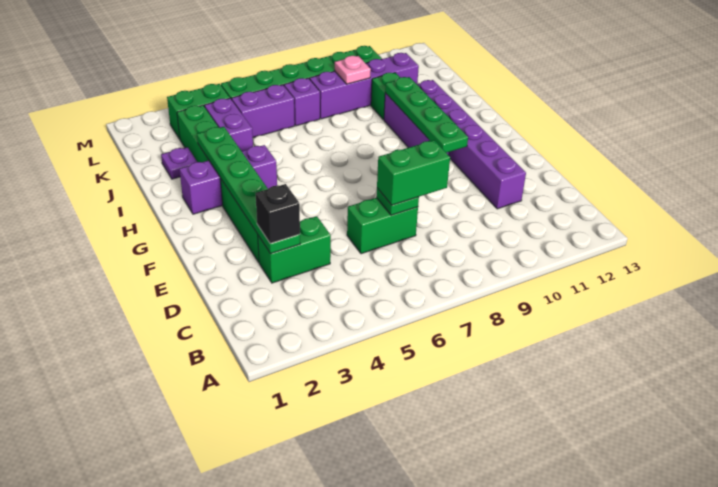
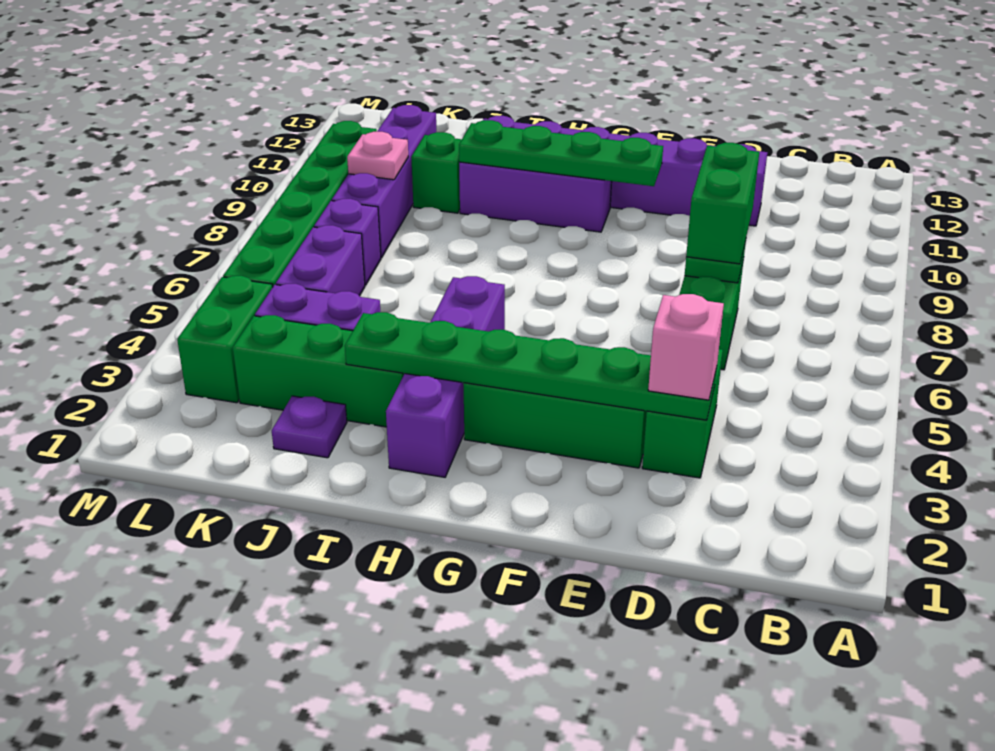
black brick D3 level 3 -> pink brick D3 level 3
purple brick H2:H4 level 1 -> purple brick H2:H5 level 1

